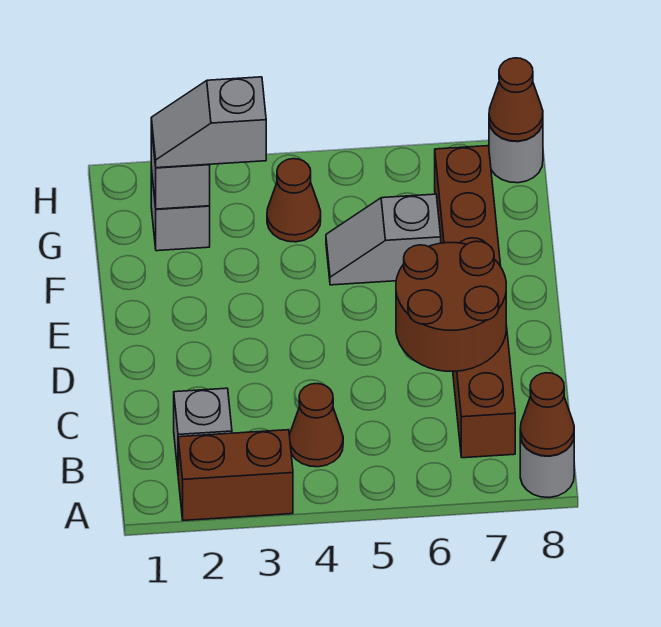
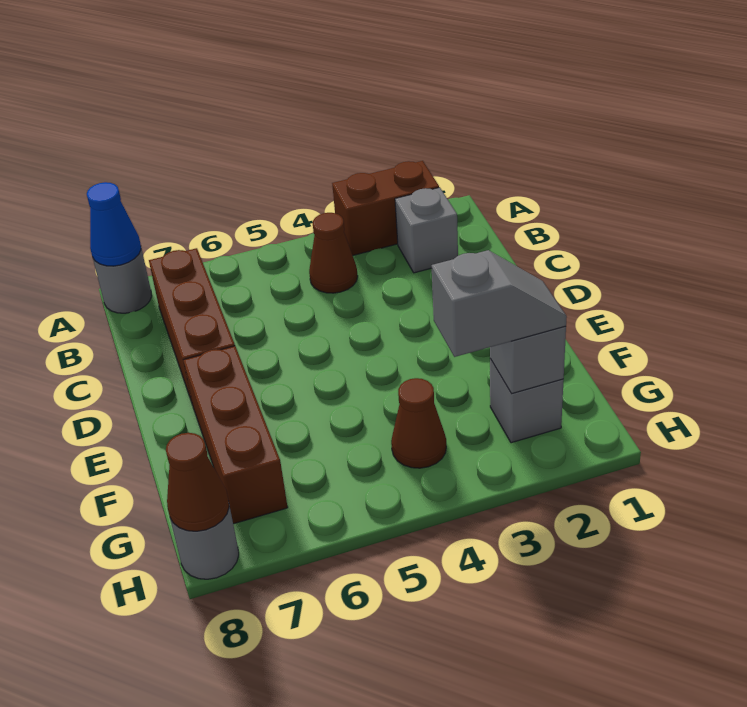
brown cone A8 level 2 -> blue cone A8 level 2
brown round brick C6:D7 level 2 -> none
grey slope F5:F6 level 1 top 6 -> none

